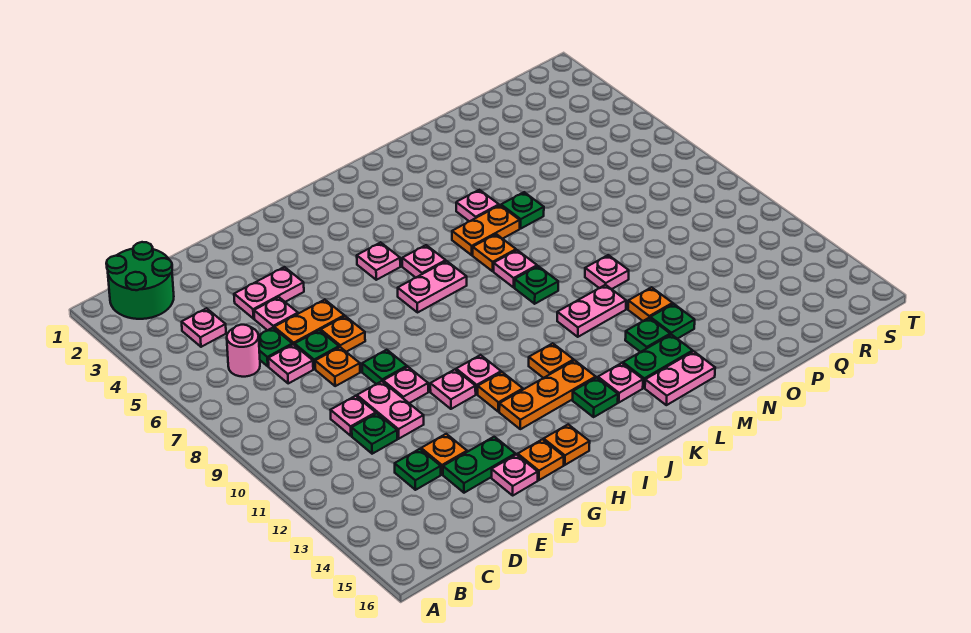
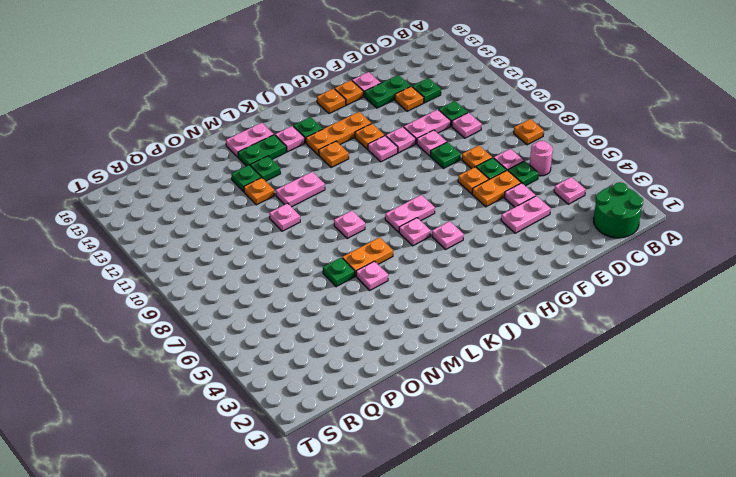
pink plate E10:E11 level 1 -> pink plate E11:F11 level 1
orange plate L7 level 1 -> orange plate B8 level 1
green plate L9 level 1 -> none

